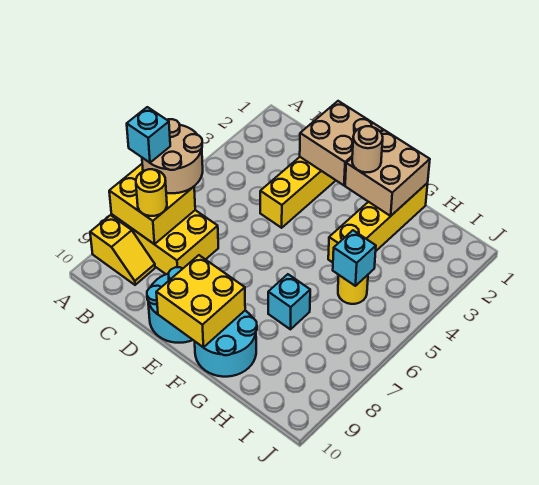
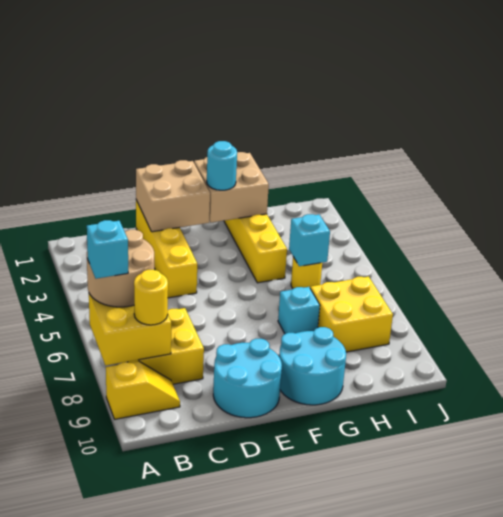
yellow brick E9:F10 level 2 -> yellow brick H7:I8 level 1
tan round brick F2 level 3 -> cyan round brick F2 level 3

